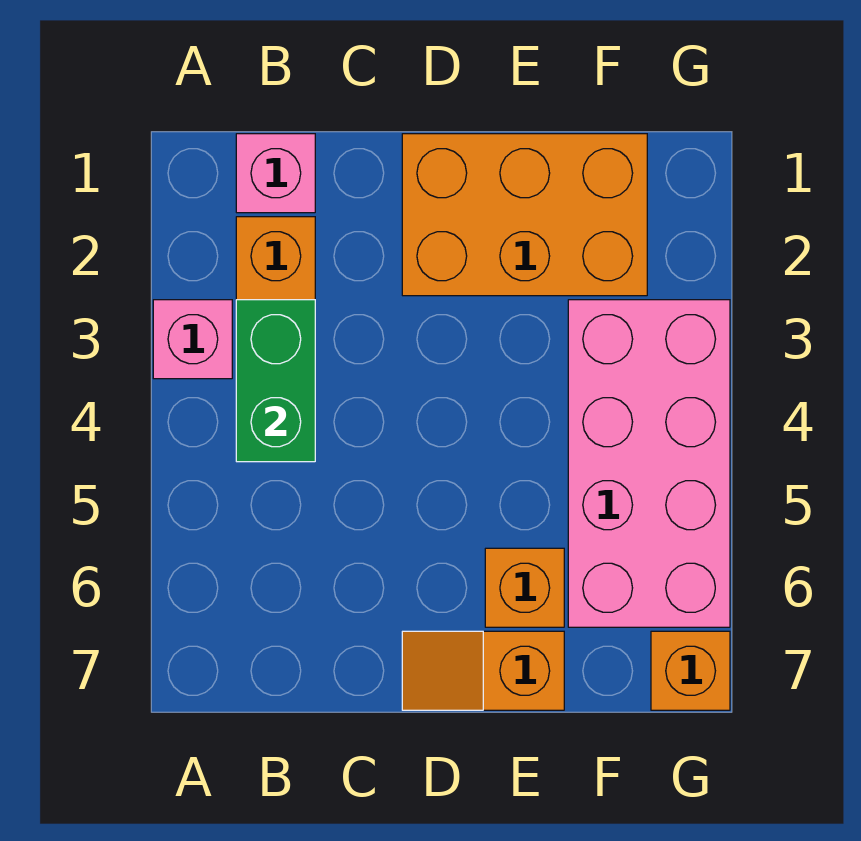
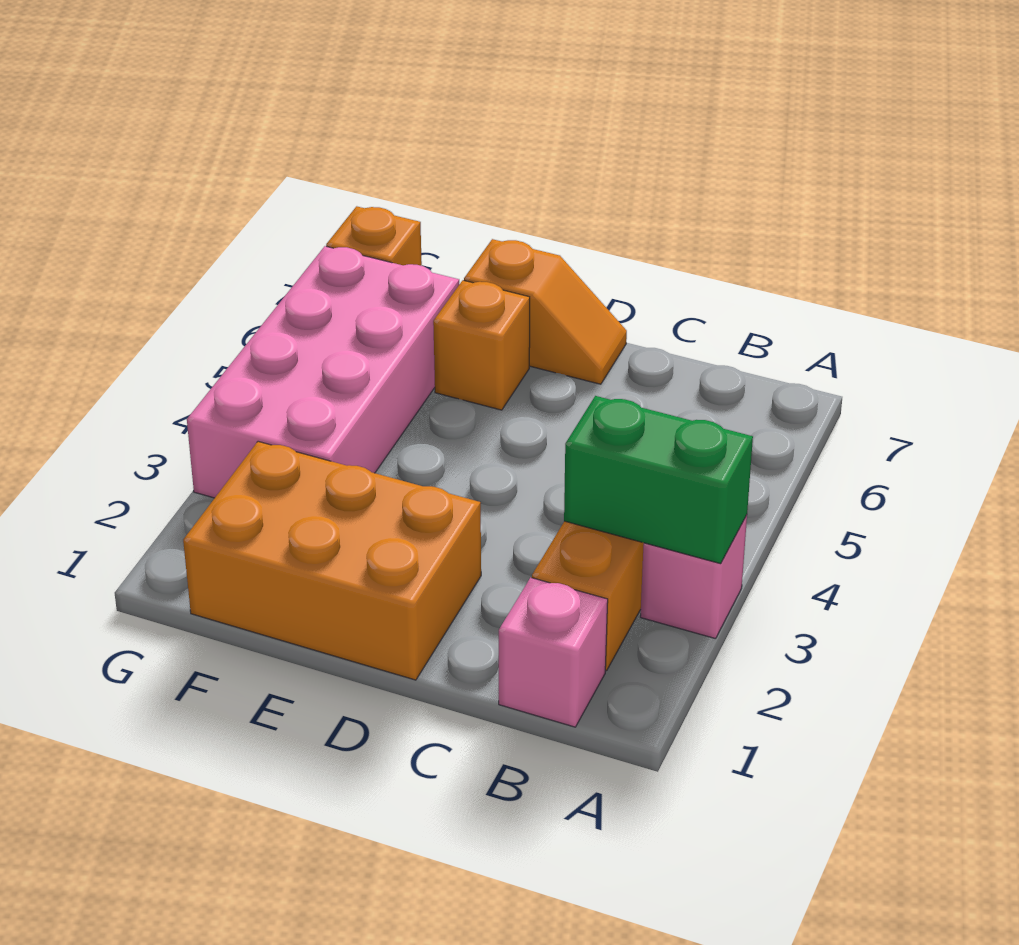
green brick B3:B4 level 2 -> green brick A3:B3 level 2

